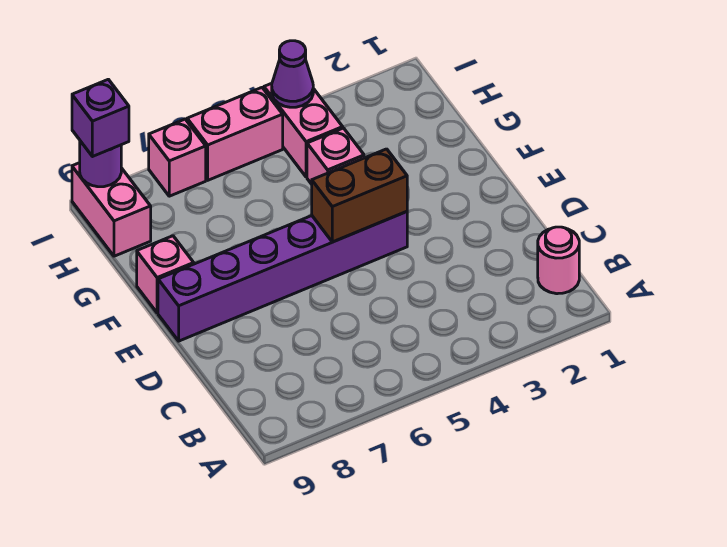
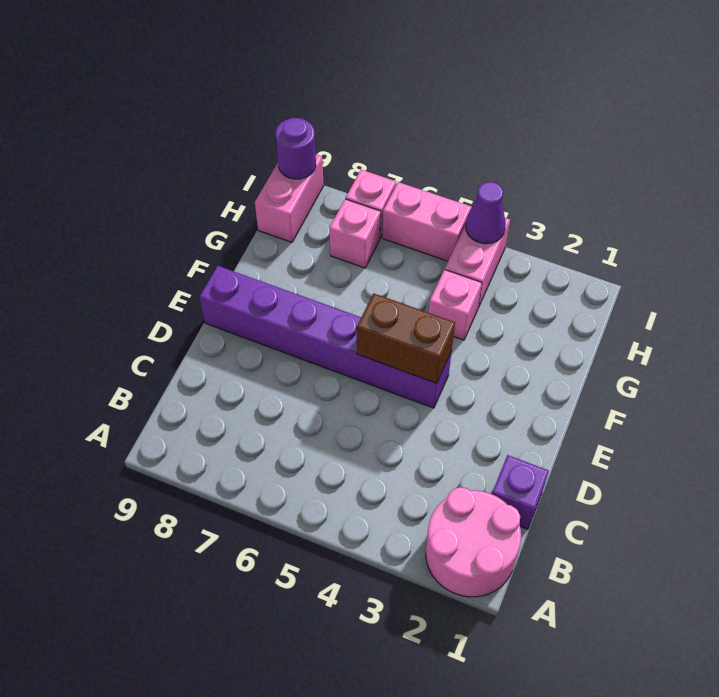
pink round brick B1 level 1 -> pink round brick A1:B2 level 1
pink brick F9 level 1 -> pink brick H7 level 1
purple brick I9 level 3 -> purple brick C1 level 1

